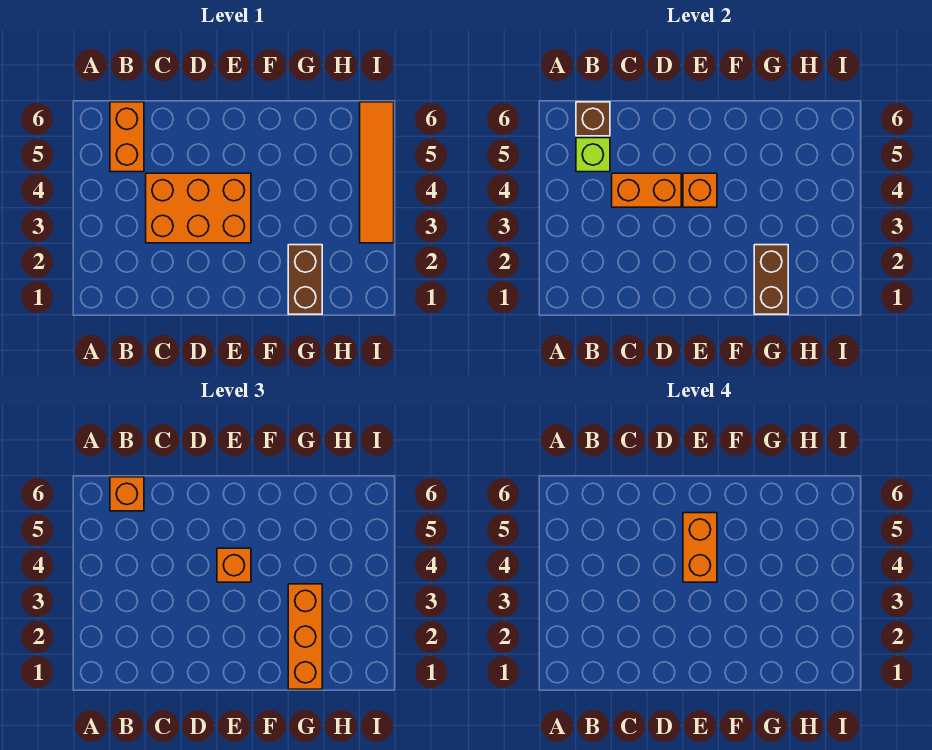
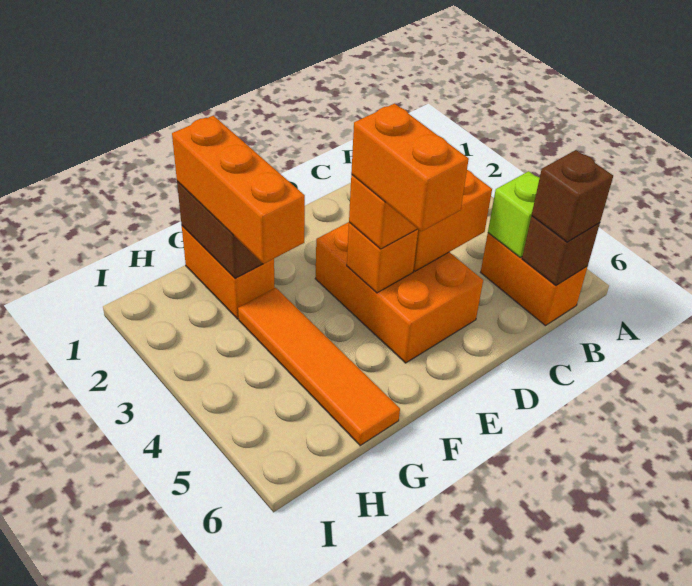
orange brick B6 level 3 -> brown brick B6 level 3
orange brick C3:E4 level 1 -> orange brick D3:E5 level 1
brown brick G1:G2 level 1 -> orange brick G1:G2 level 1
orange tile I3:I6 level 1 -> orange tile G3:G6 level 1

